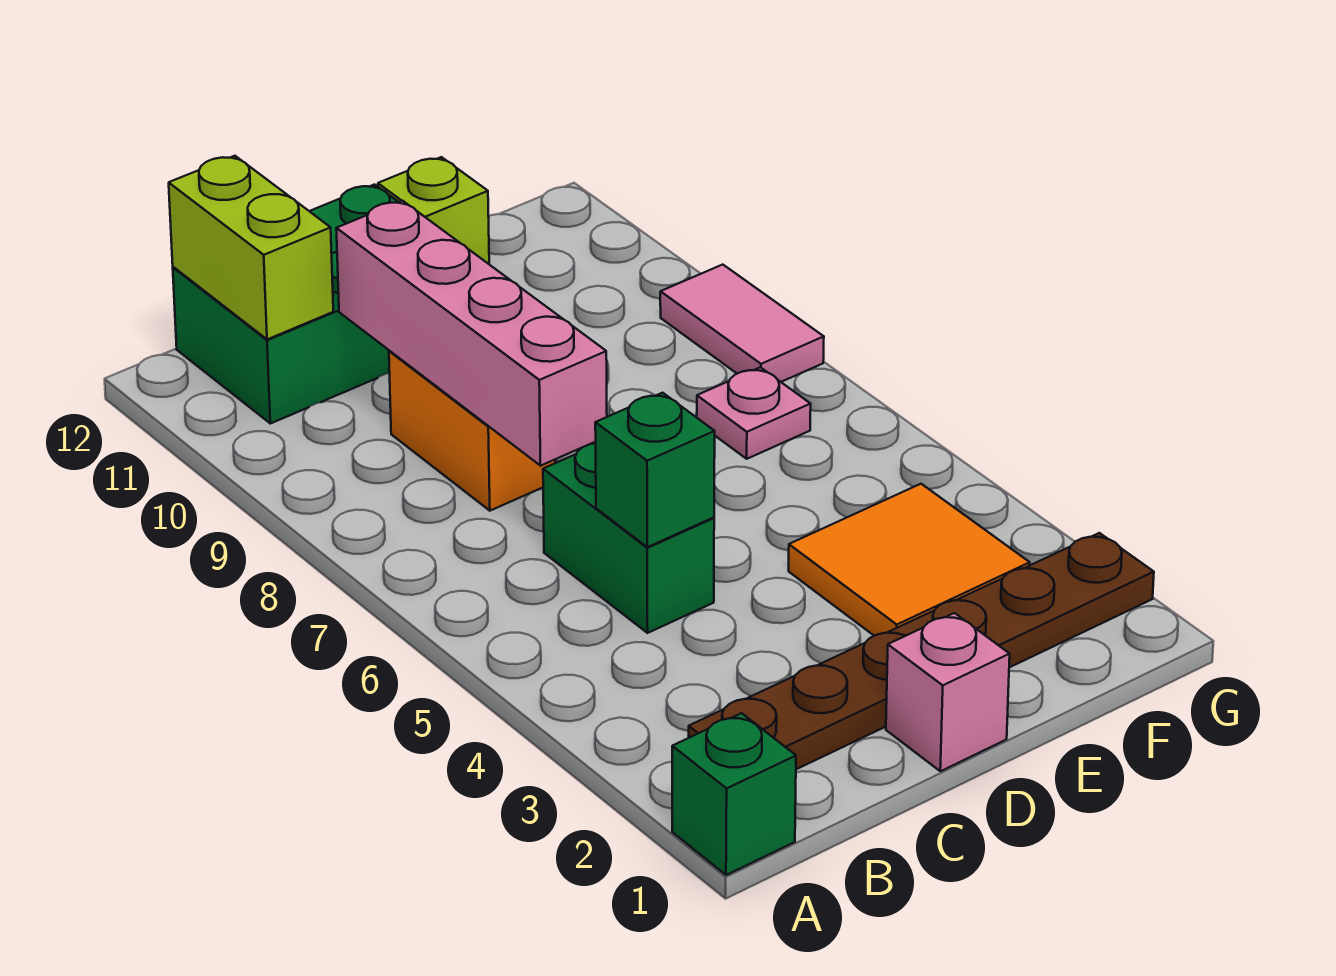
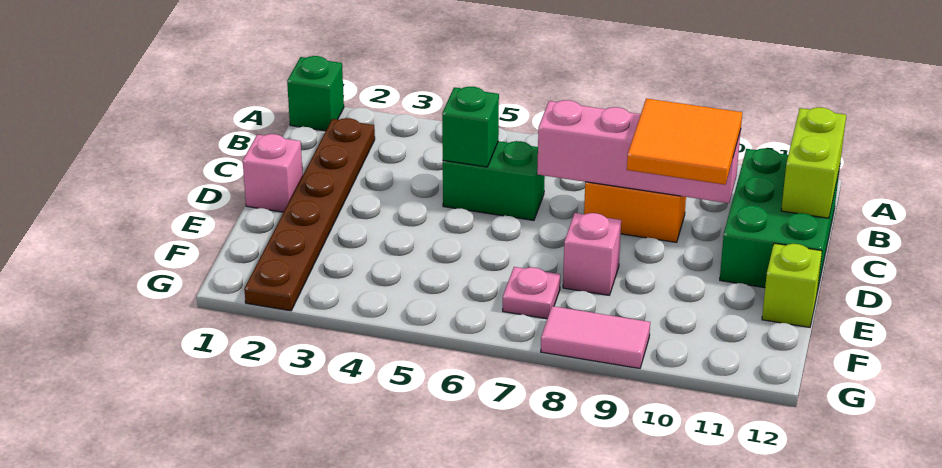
lime brick B11:B12 level 2 -> lime brick B12:C12 level 2
orange tile E3:F4 level 1 -> orange tile C9:D10 level 3
none -> pink brick E8 level 1

